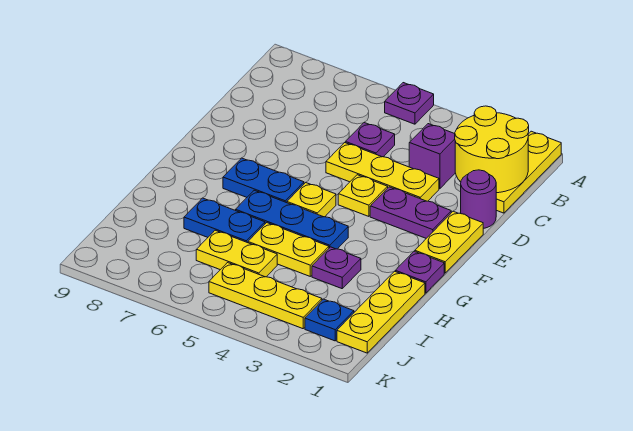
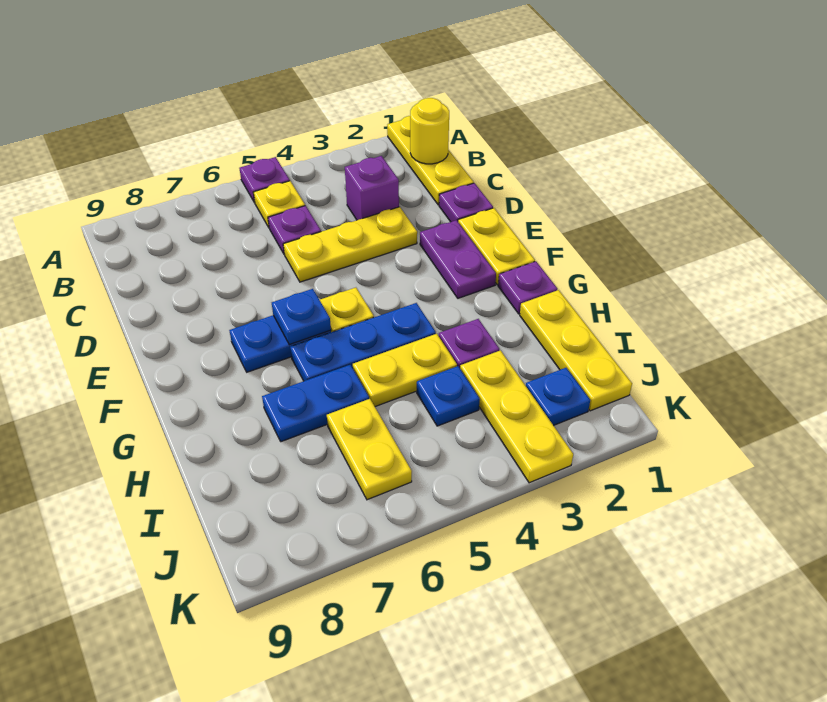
yellow round brick B1:C2 level 2 -> yellow round brick B1 level 2
purple round brick D1 level 1 -> purple plate D1 level 1
purple plate E2:E3 level 1 -> purple plate E2:F2 level 1
yellow plate E4 level 1 -> yellow plate B5 level 1
none -> blue plate F6 level 2
none -> blue plate I4 level 1
yellow plate I5:I6 level 1 -> yellow plate I6:J6 level 1
yellow plate J3:J5 level 1 -> yellow plate I3:K3 level 1

